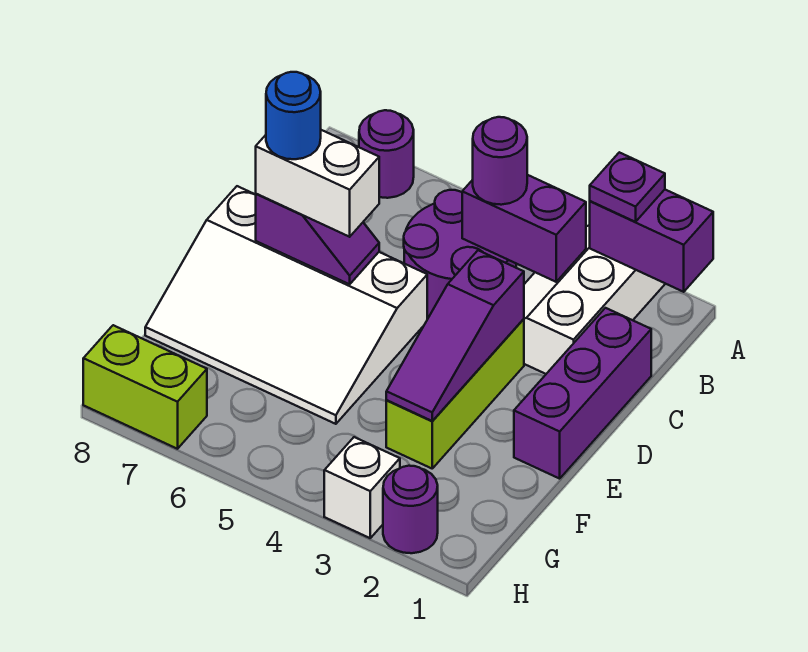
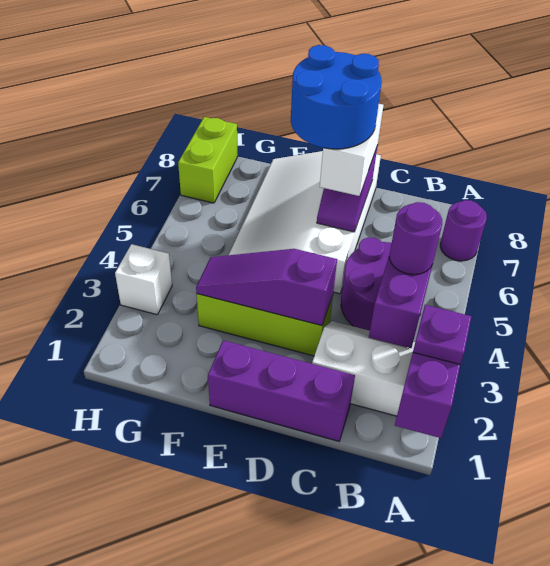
blue round brick D7 level 4 -> blue round brick D6:E7 level 4
purple round brick H2 level 1 -> none

